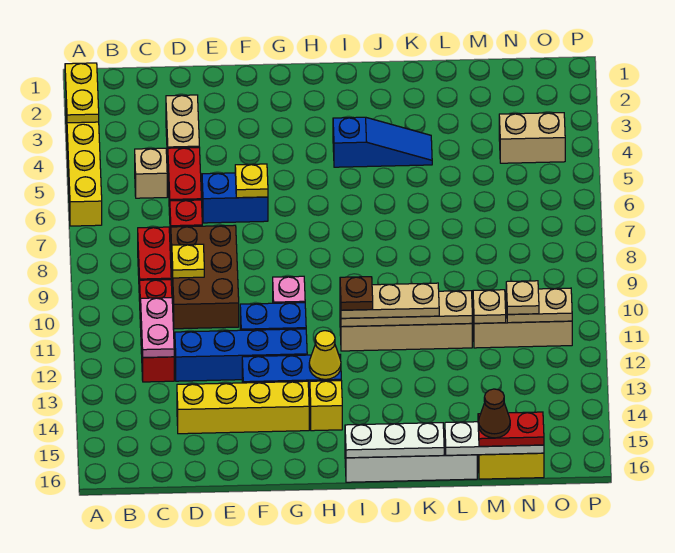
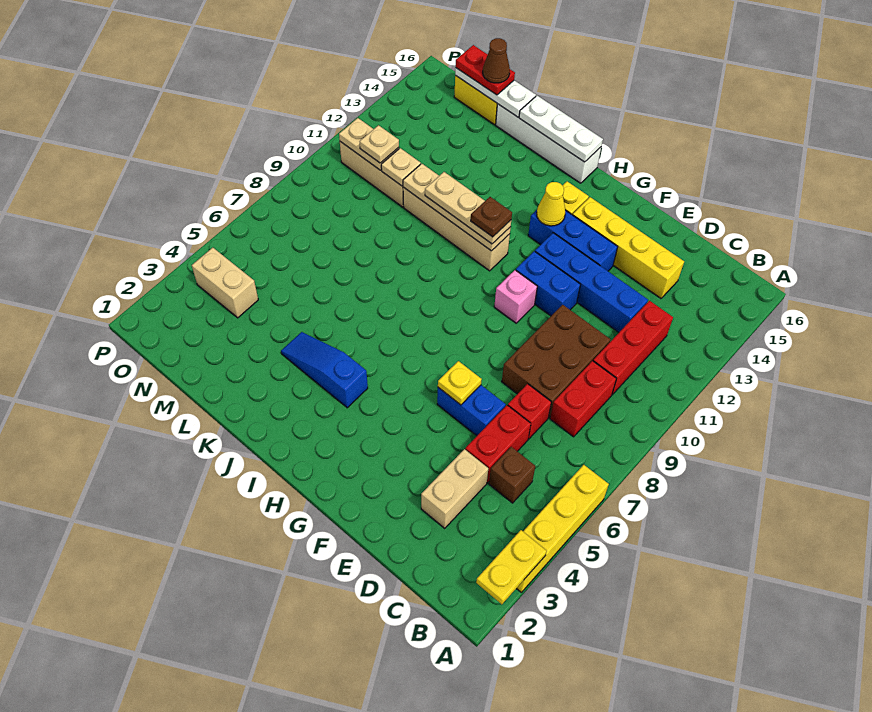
tan brick C5 level 1 -> brown brick C5 level 1
pink plate C11:C12 level 2 -> none
yellow plate D9 level 2 -> none

